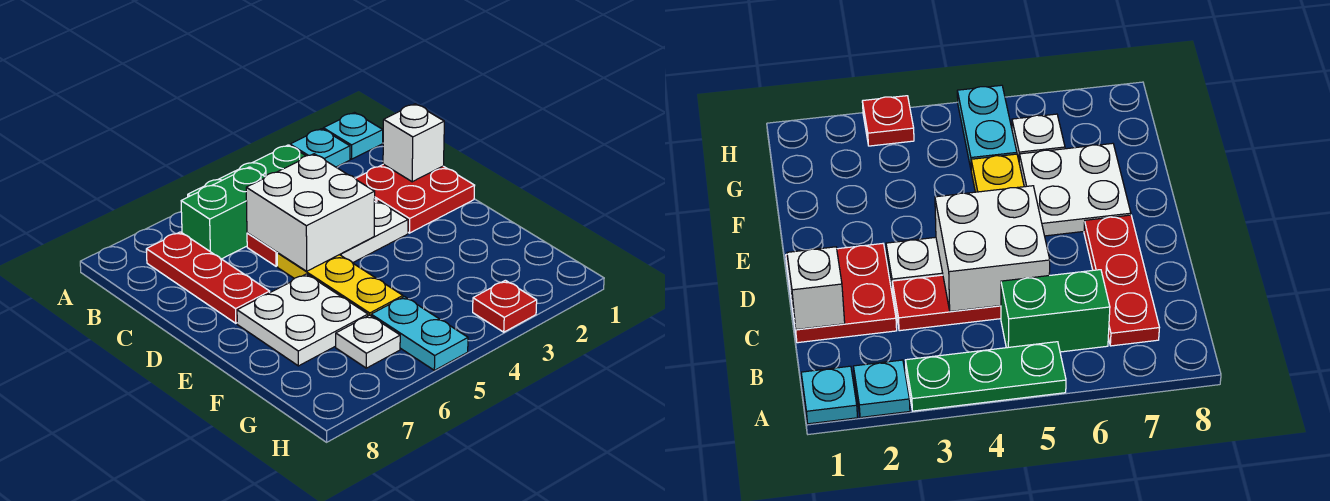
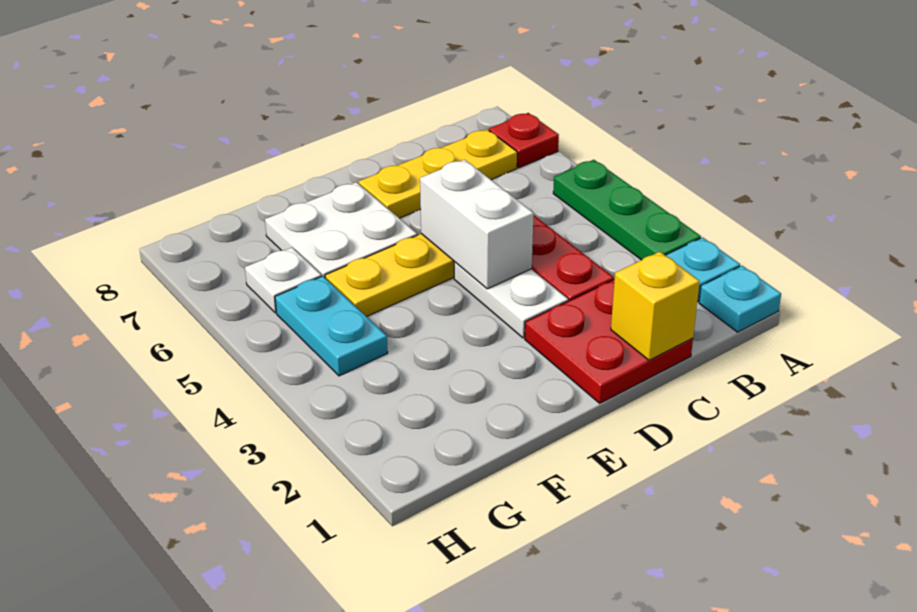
green brick B5:B6 level 1 -> none
red plate B7:D7 level 1 -> yellow plate B7:D7 level 1
white brick C1 level 2 -> yellow brick C1 level 2
white brick C4:D5 level 2 -> white brick D4:D5 level 2
cyan plate G5:H5 level 1 -> cyan plate G4:G5 level 1
red plate H3 level 1 -> red plate A7 level 1

